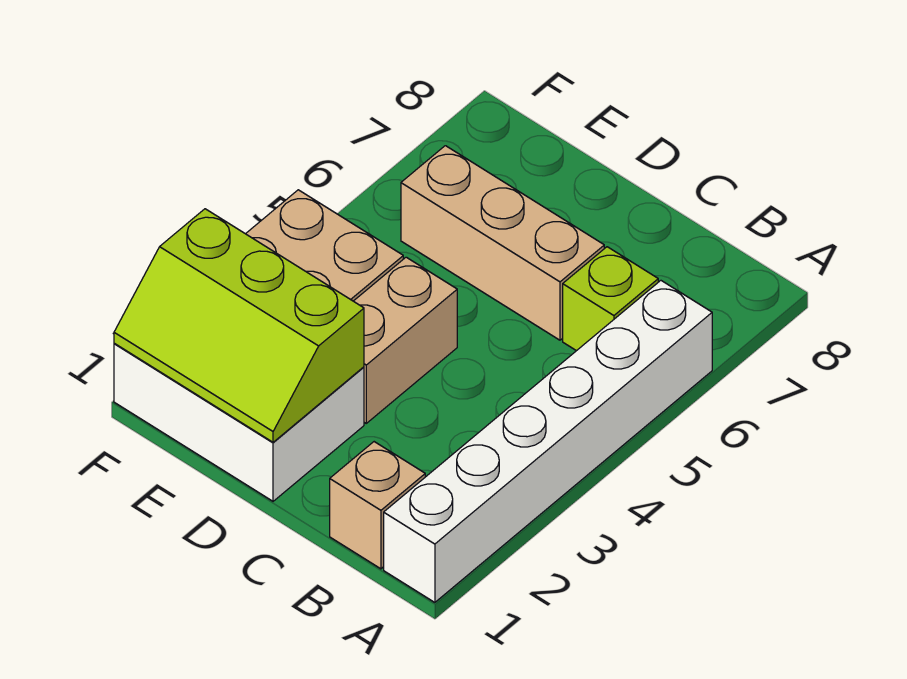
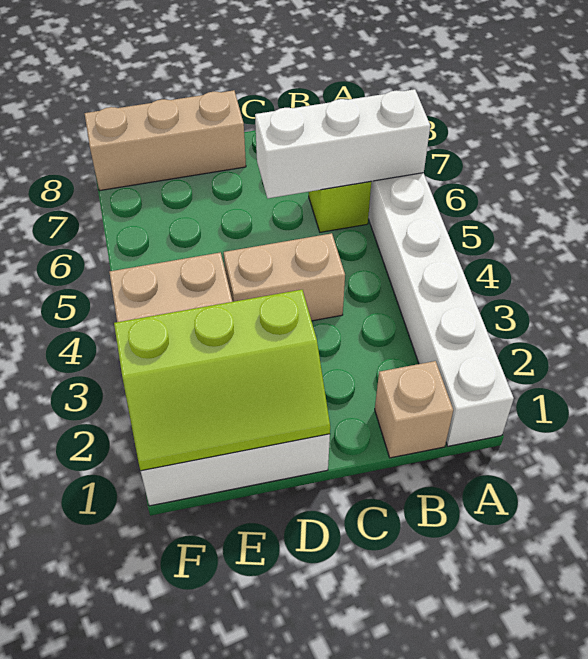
none -> white brick A6:C6 level 2
tan brick C6:E6 level 1 -> tan brick D8:F8 level 1
tan brick D3:D4 level 1 -> tan brick C4:D4 level 1

